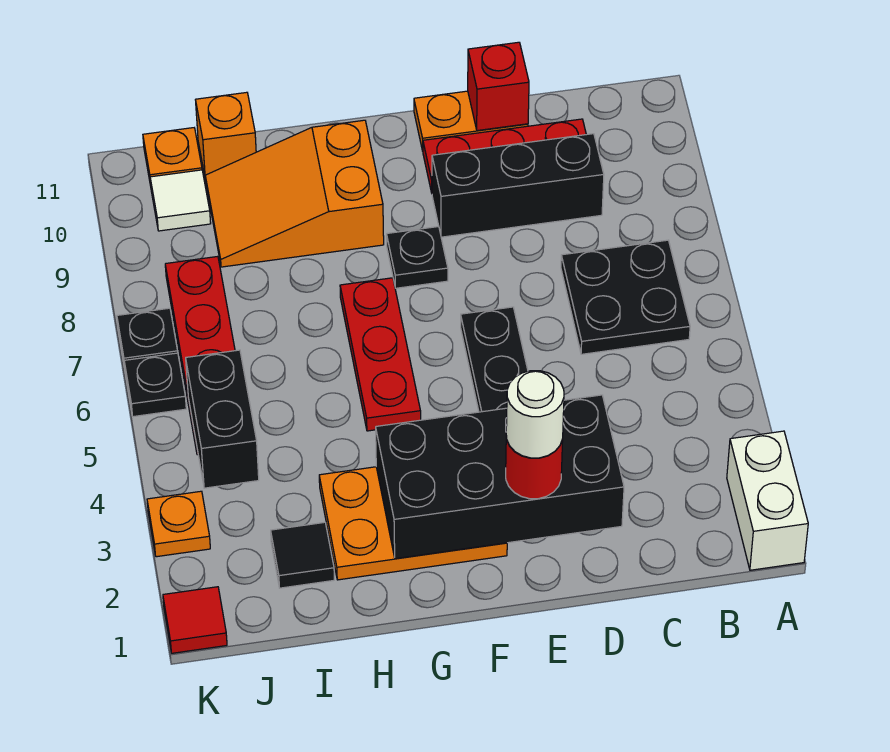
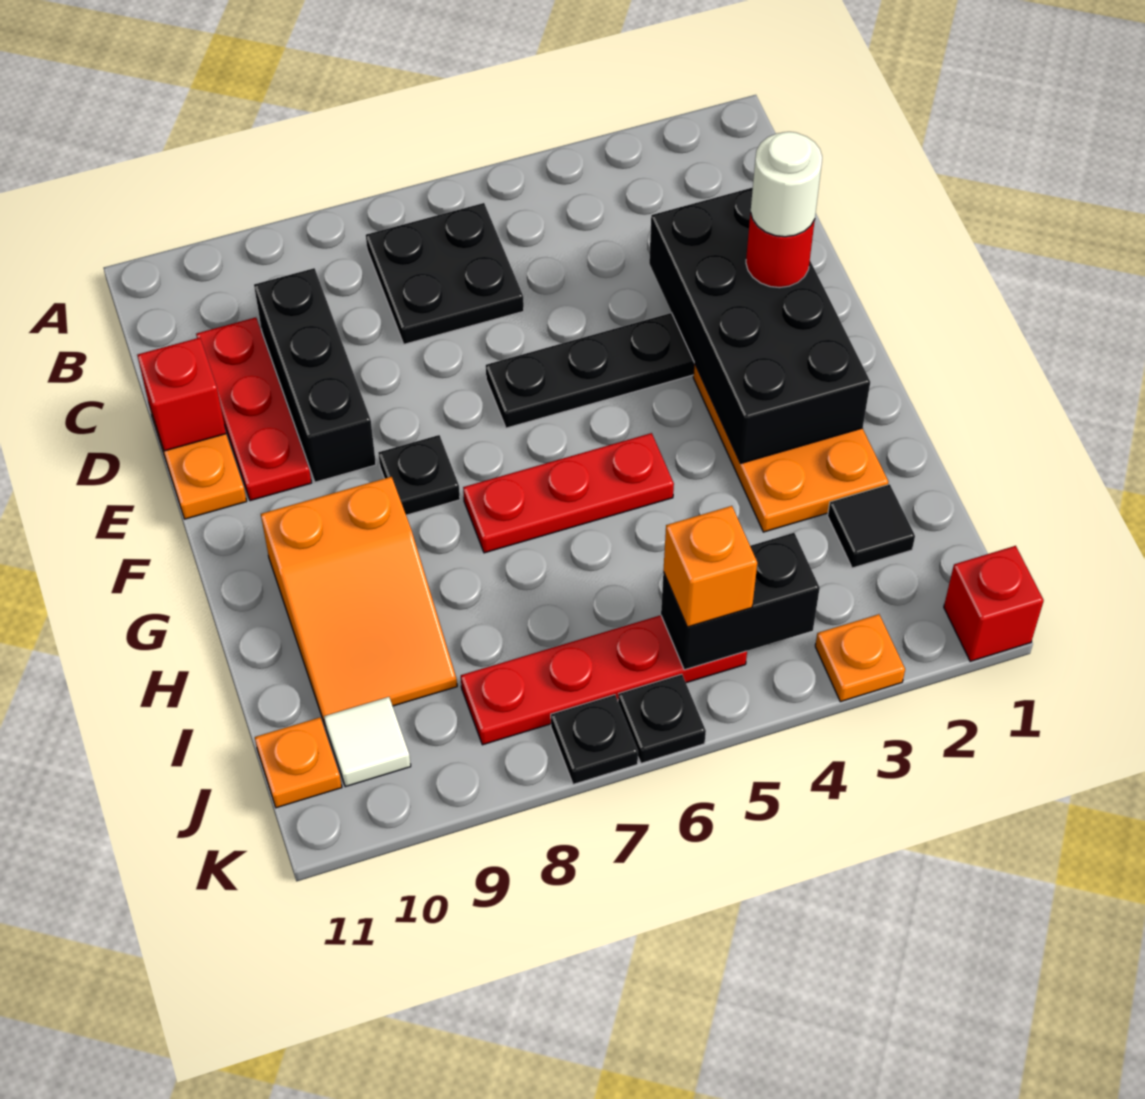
white brick A1:A2 level 1 -> none
orange brick I11 level 1 -> orange brick J5 level 3
red tile K1 level 1 -> red brick K1 level 1

